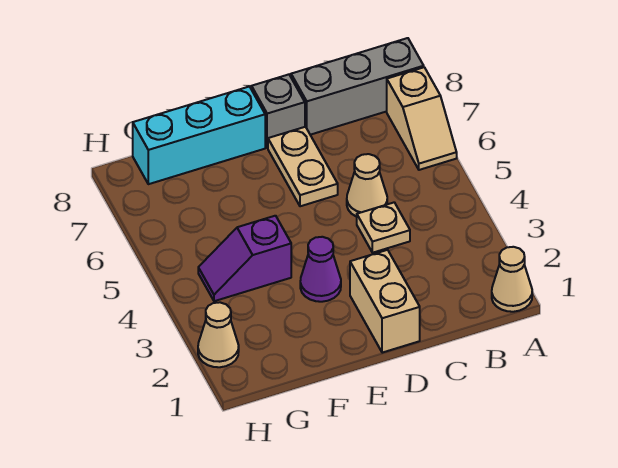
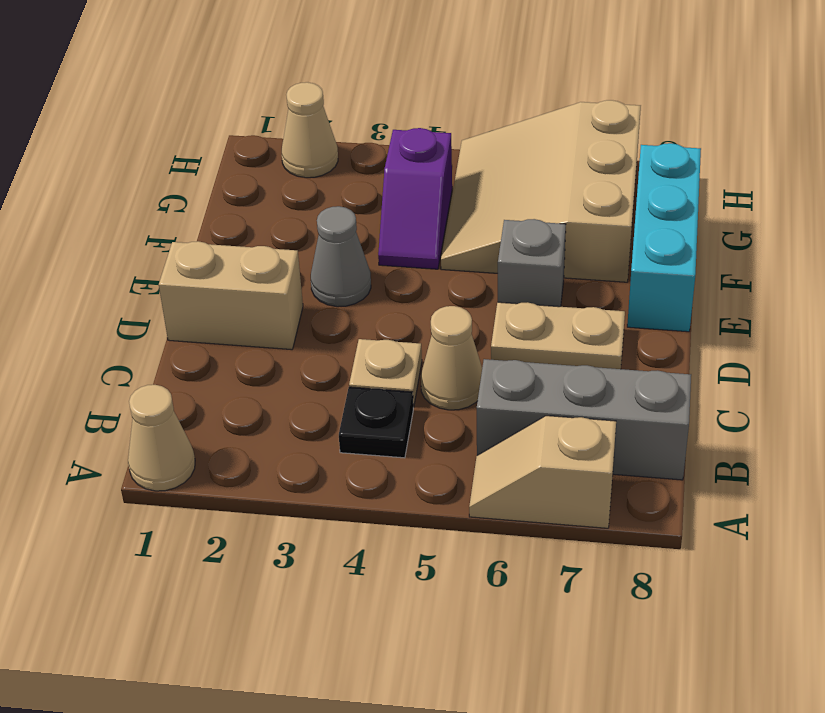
grey brick A8:C8 level 1 -> grey brick B6:B8 level 1
none -> black plate B4 level 1
grey brick D8 level 1 -> grey brick E6 level 1
purple cone E3 level 1 -> grey cone E3 level 1
purple slope F4:G4 level 1 top F -> purple slope F4:G4 level 1 top G
none -> tan slope F5:H7 level 1 top 7

